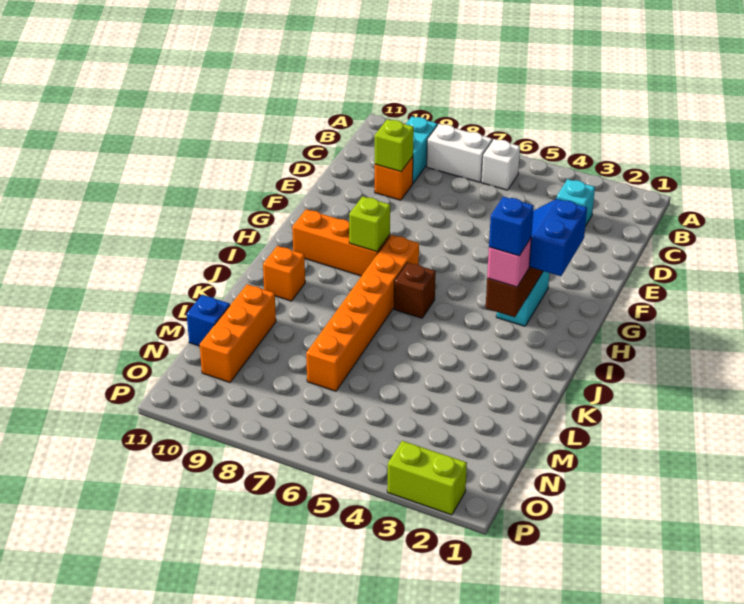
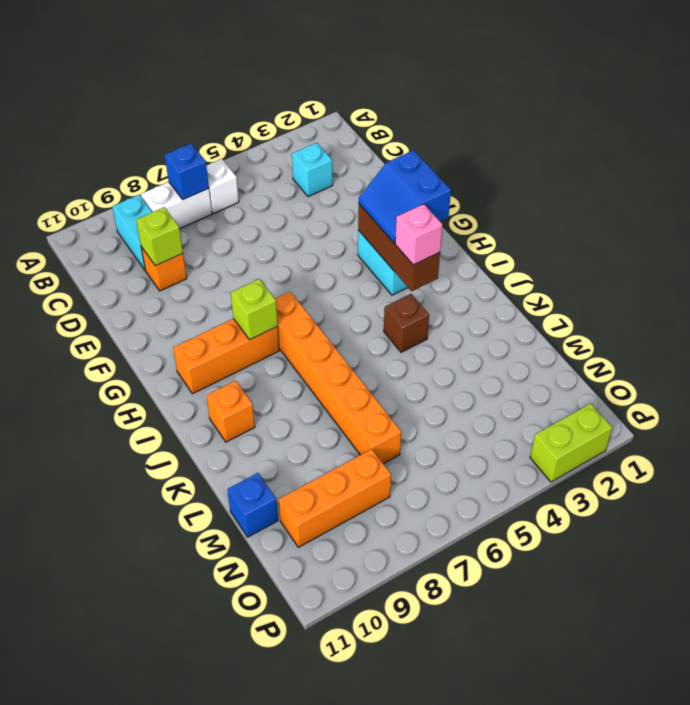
blue brick I3 level 4 -> blue brick B7 level 2
brown brick I6 level 1 -> brown brick J4 level 1
orange brick L10:N10 level 1 -> orange brick N8:N10 level 1

